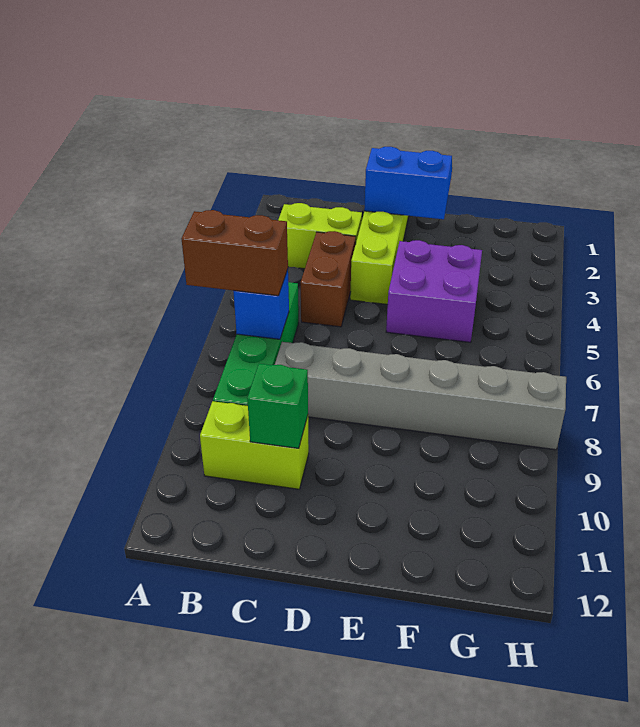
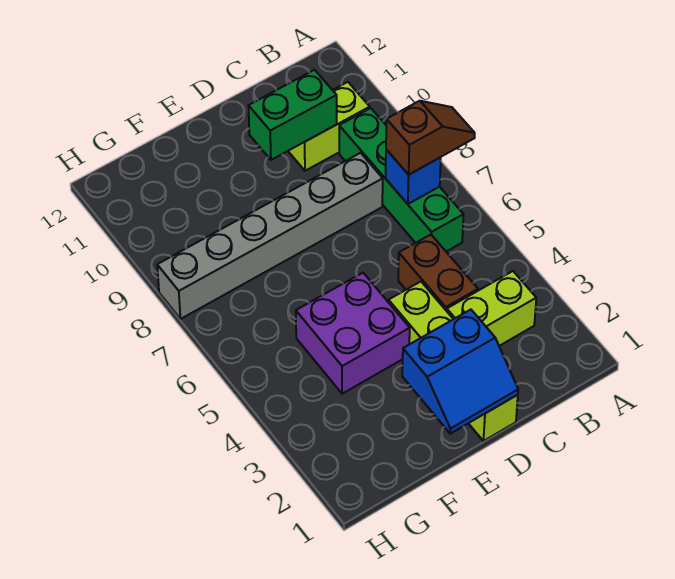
brown brick A7:B7 level 3 -> brown slope A7:B7 level 3 top B
green brick C10 level 2 -> green brick C10:D10 level 2

